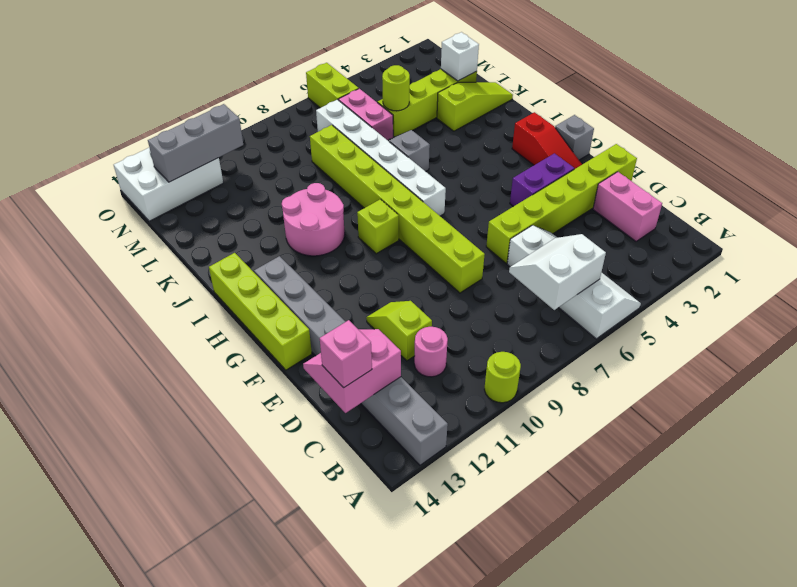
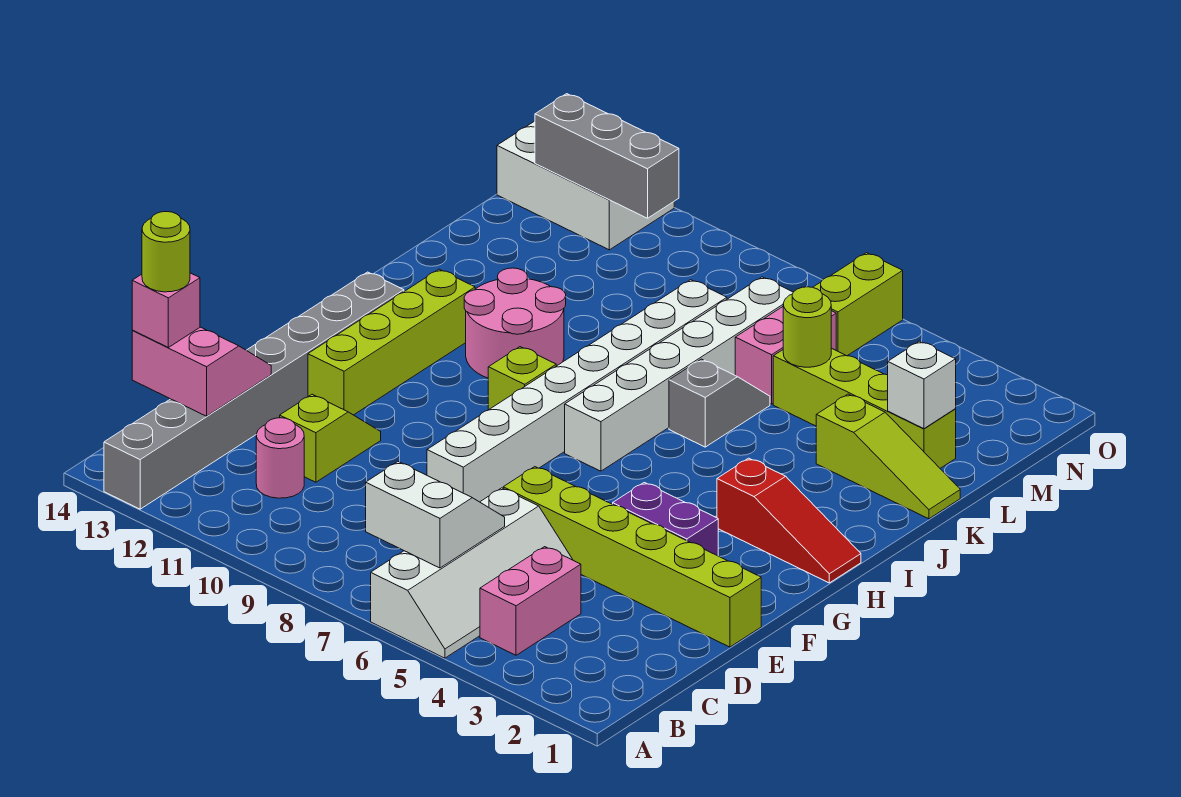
lime round brick A10 level 1 -> lime round brick C14 level 4
pink brick C2:D2 level 1 -> pink brick B4:C4 level 1
lime brick E8:L8 level 1 -> white brick E8:L8 level 1
red slope F2:H2 level 1 top H -> red slope H1:H3 level 1 top 3
lime brick F14:I14 level 1 -> lime brick F12:I12 level 1
grey brick G1 level 1 -> none

